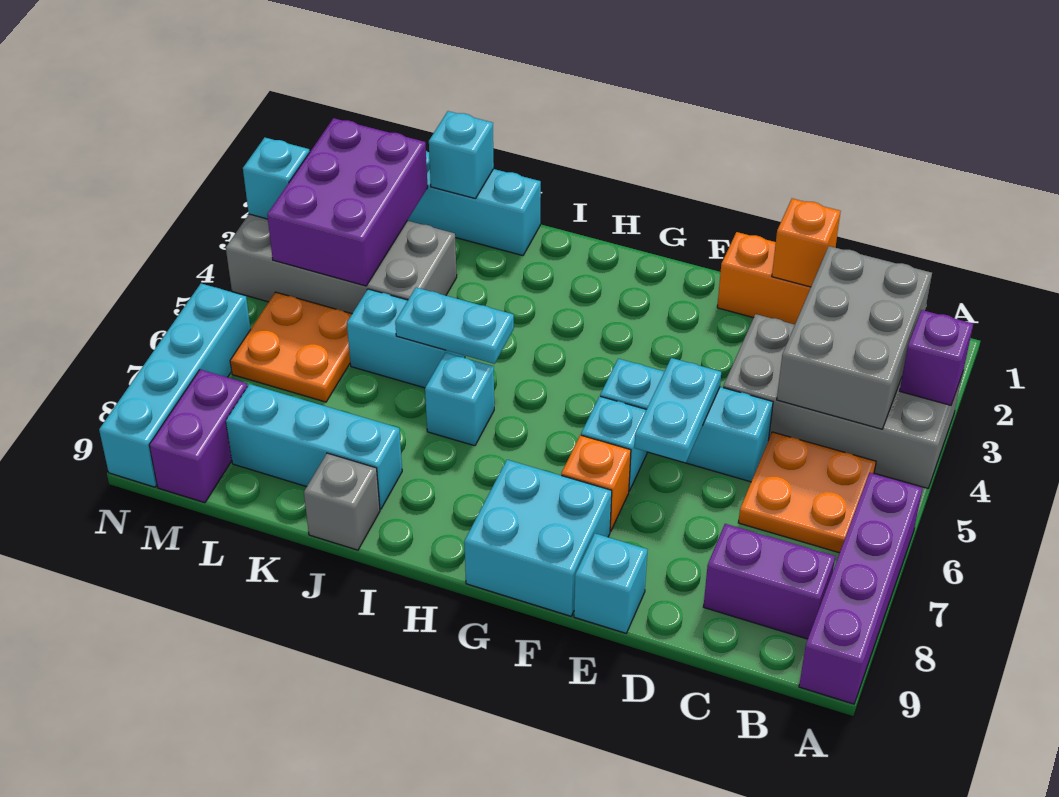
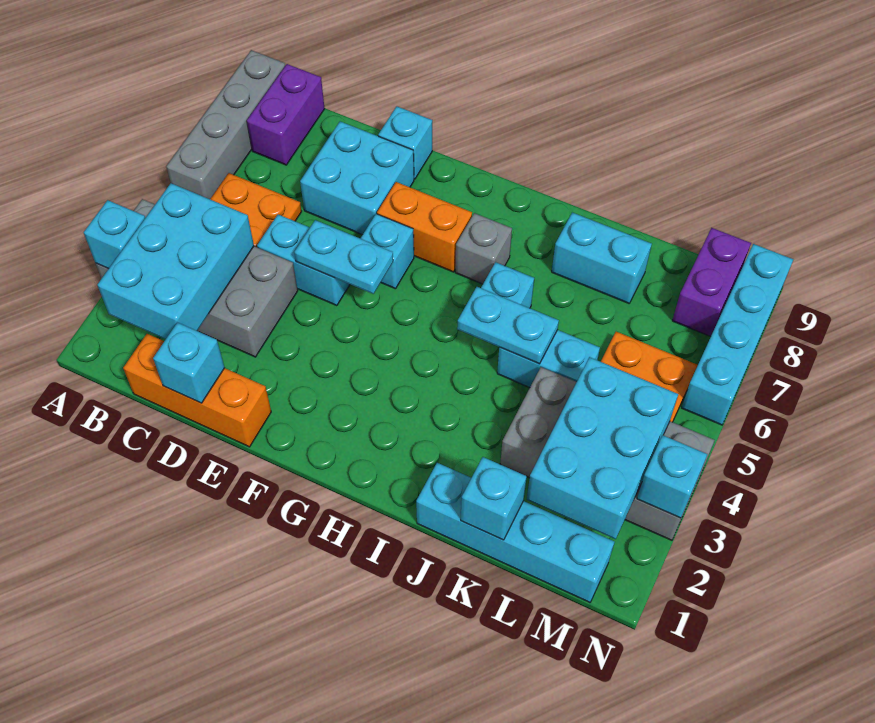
purple brick A3 level 2 -> cyan brick A3 level 2
purple brick A6:A9 level 1 -> grey brick A6:A9 level 1
grey brick B2:C4 level 2 -> cyan brick B2:C4 level 2
purple brick B8:C8 level 1 -> purple brick B8:B9 level 1
orange brick D1 level 2 -> cyan brick D1 level 2
cyan brick D5:F5 level 1 -> cyan brick D5:E5 level 1
cyan plate E5:E6 level 2 -> cyan plate E5:F5 level 2
orange brick F7 level 1 -> orange brick F7:G7 level 1
cyan brick F8:G9 level 1 -> cyan brick D7:E8 level 1
cyan brick J8:L8 level 1 -> cyan brick J8:K8 level 1
grey brick J9 level 1 -> grey brick H7 level 1
purple brick L2:M4 level 2 -> cyan brick L2:M4 level 2

